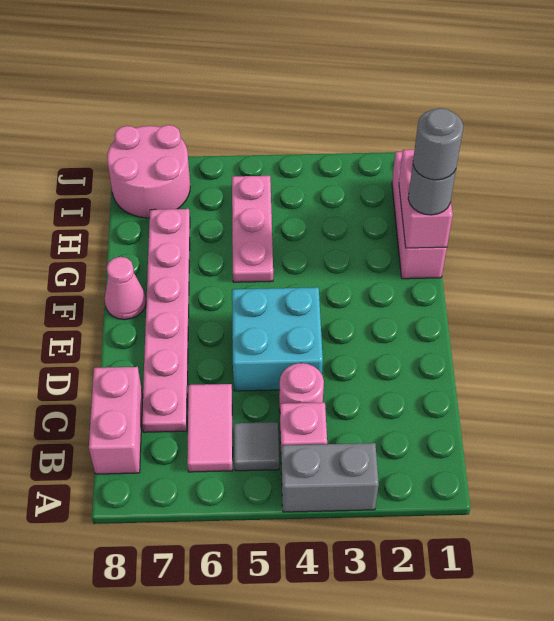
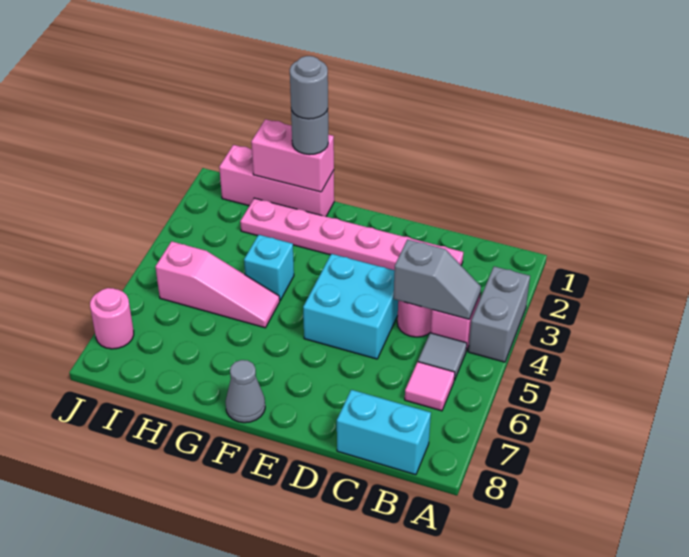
none -> grey slope B4:C4 level 2 top C
pink tile B6:C6 level 1 -> pink tile B6 level 1
pink brick B8:C8 level 1 -> cyan brick B8:C8 level 1
pink plate C7:H7 level 1 -> pink plate C2:H2 level 1
pink cone F8 level 1 -> grey cone F8 level 1
none -> cyan brick G4 level 1
pink plate G5:I5 level 1 -> pink slope G5:I5 level 1 top I
pink round brick I7:J8 level 1 -> pink round brick J7 level 1

